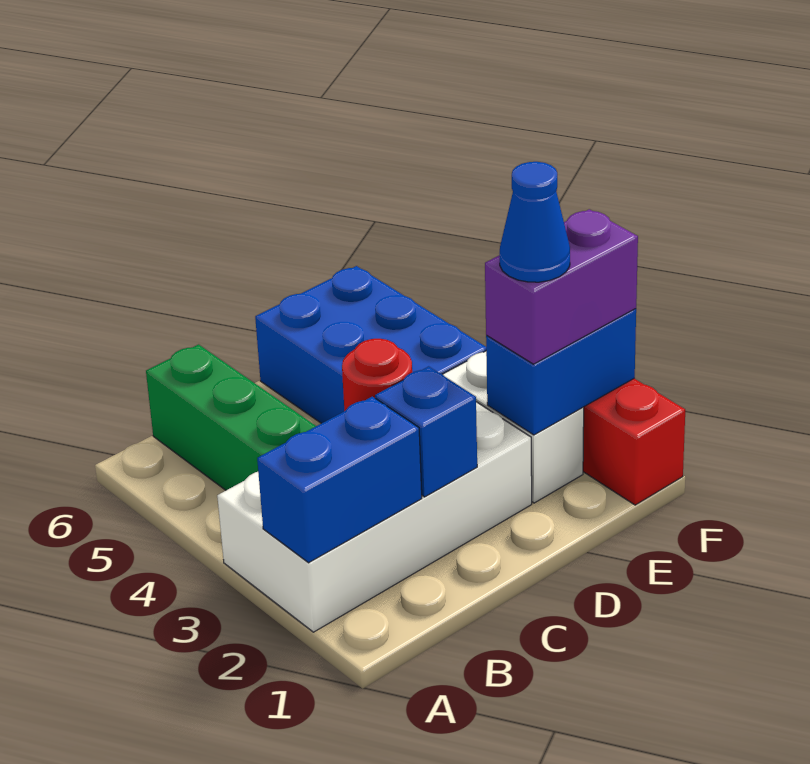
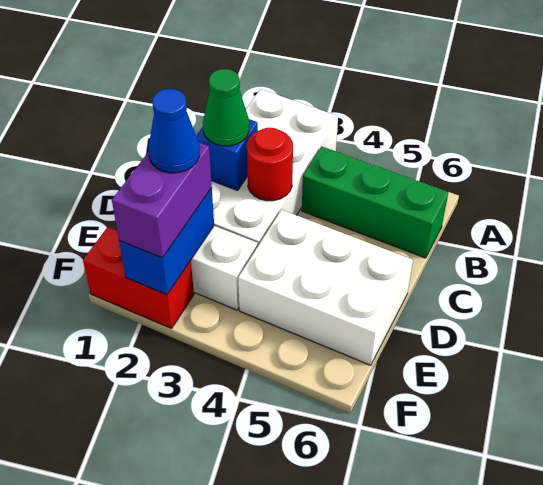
blue brick A2:B2 level 2 -> none
none -> green cone C2 level 3
blue brick D4:E6 level 1 -> white brick D4:E6 level 1

